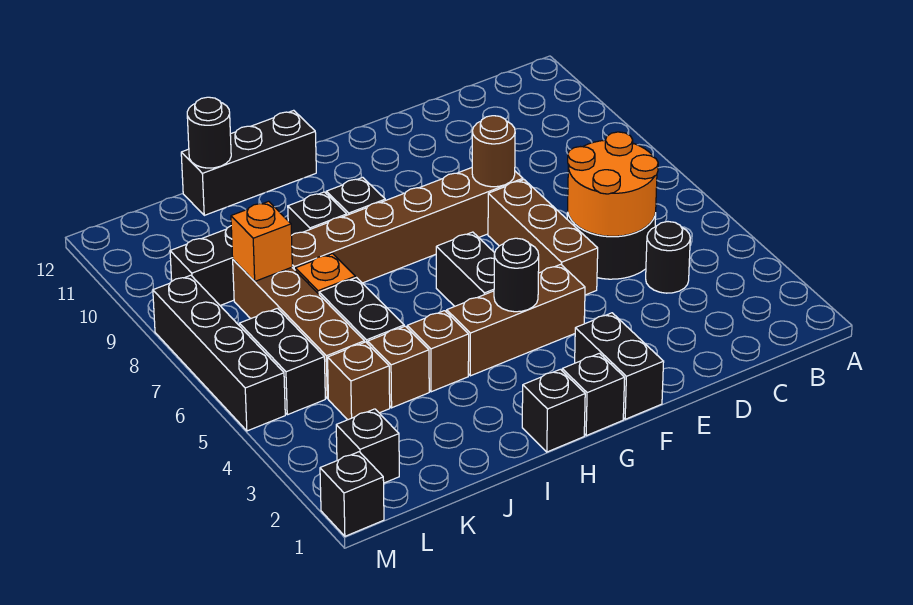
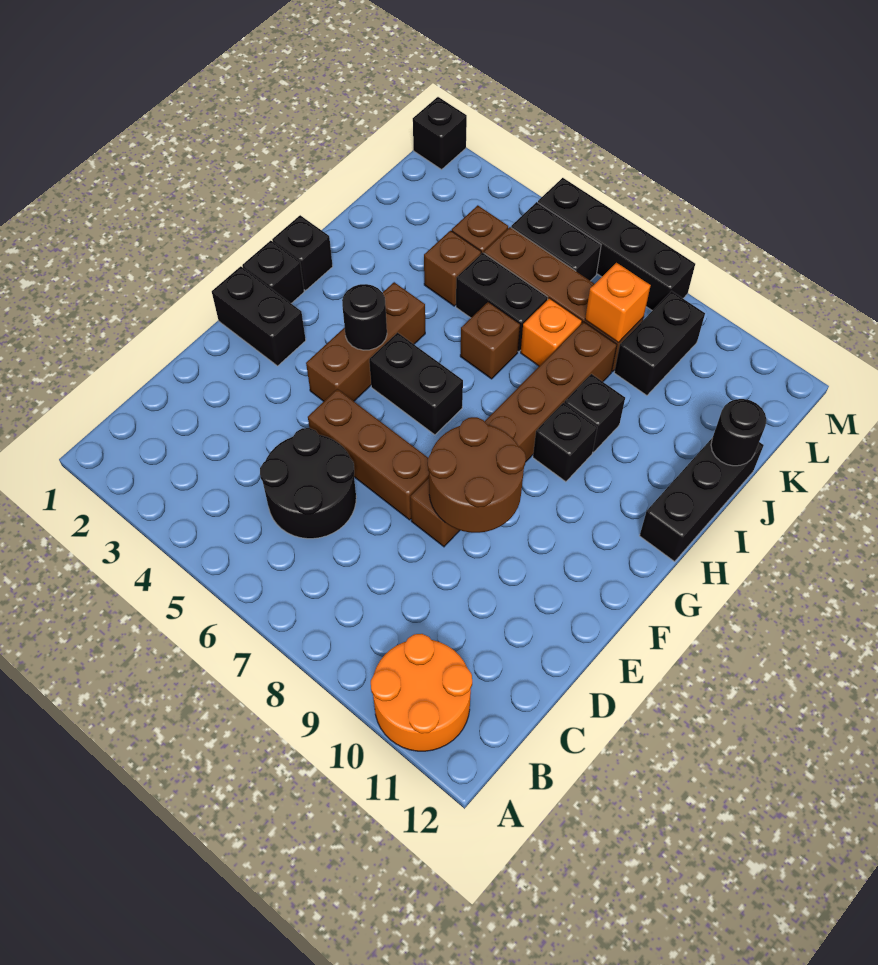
black round brick C4 level 1 -> none
orange round brick C5:D6 level 2 -> orange round brick A10:B11 level 1
brown round brick E8 level 2 -> brown round brick E8:F9 level 2
brown brick I4 level 1 -> brown brick I6 level 1
black brick L2 level 1 -> none

